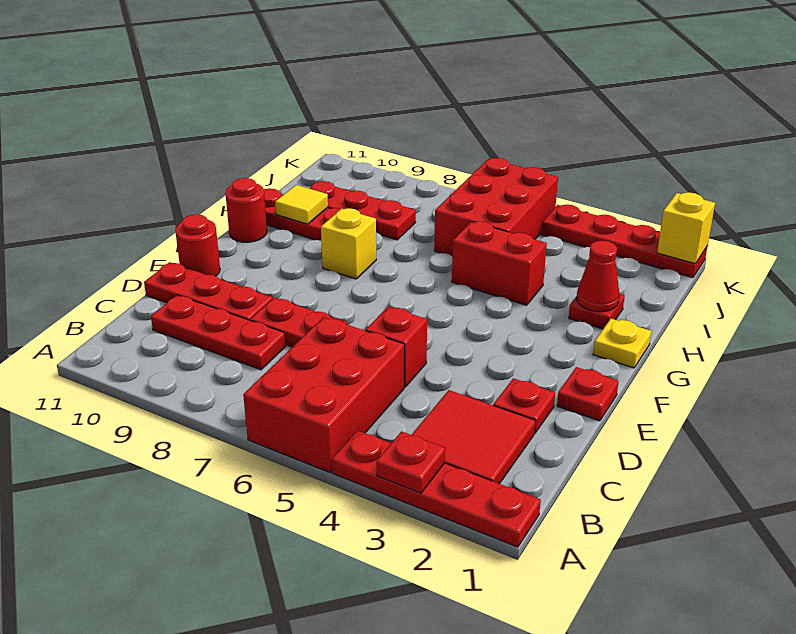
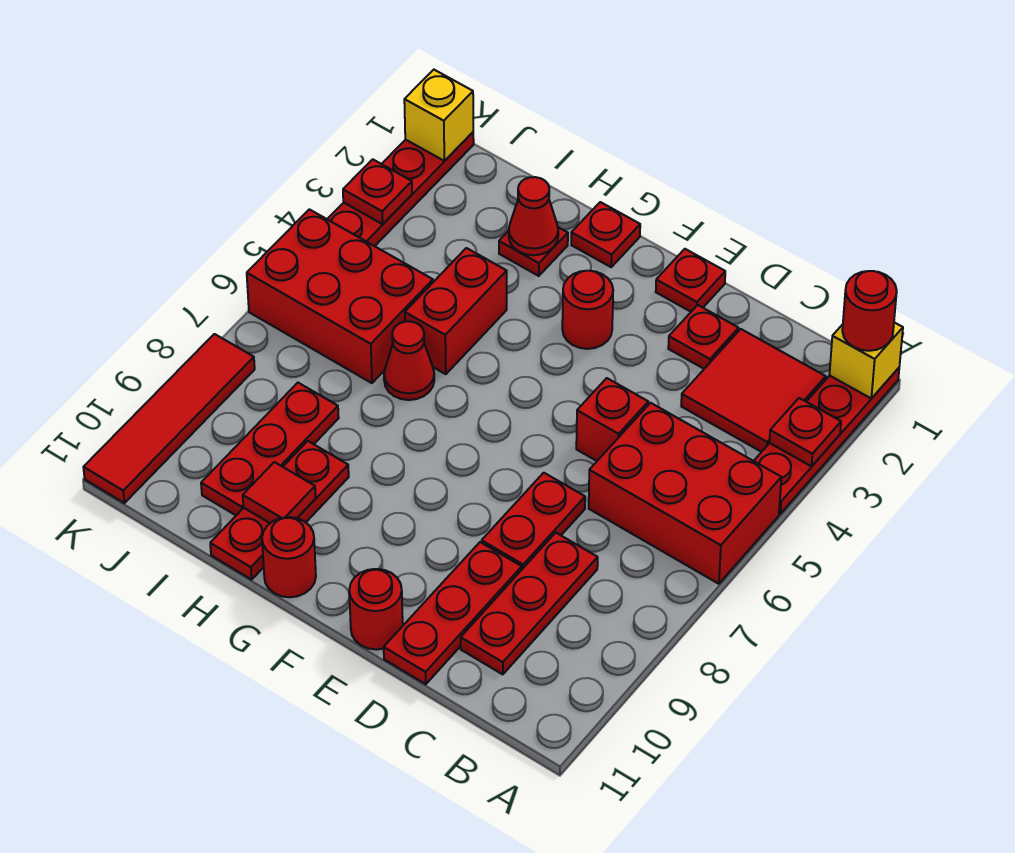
none -> red round brick A1 level 3
none -> red round brick F3 level 1
yellow plate G1 level 1 -> red plate G1 level 1
yellow brick G8 level 1 -> yellow brick A1 level 2
none -> red cone H6 level 1
yellow tile H10 level 2 -> red tile H10 level 2
none -> red plate K3 level 2
none -> red tile K8:K11 level 1

